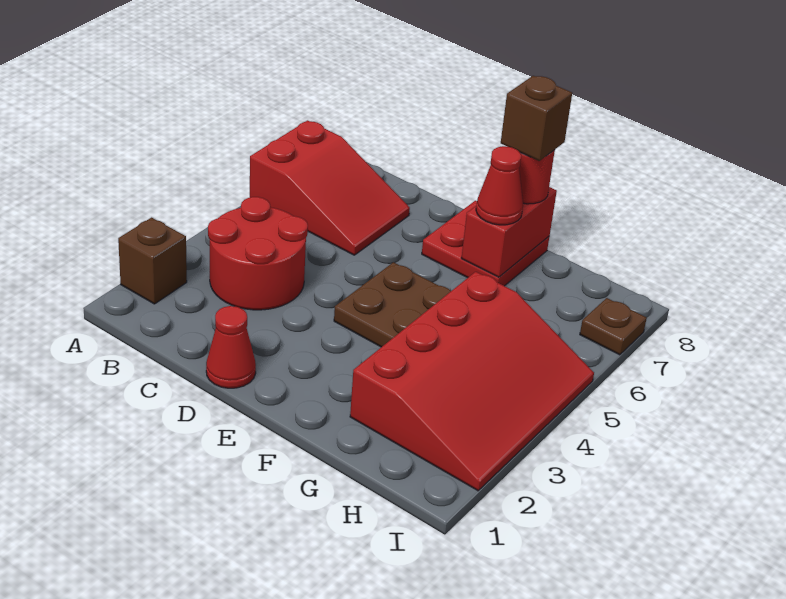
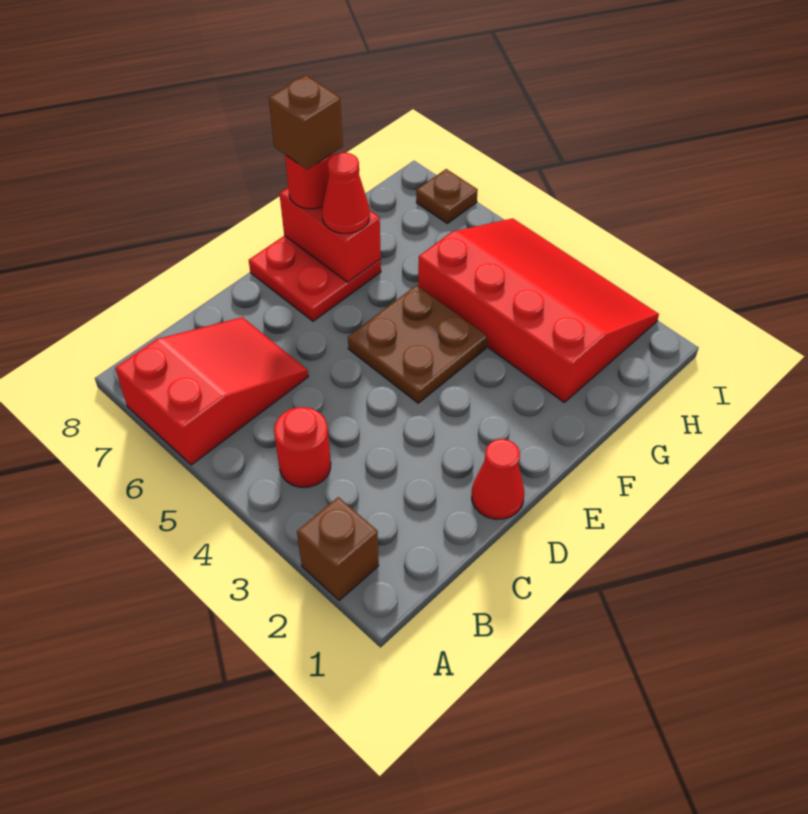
red round brick B3:C4 level 1 -> red round brick B4 level 1

